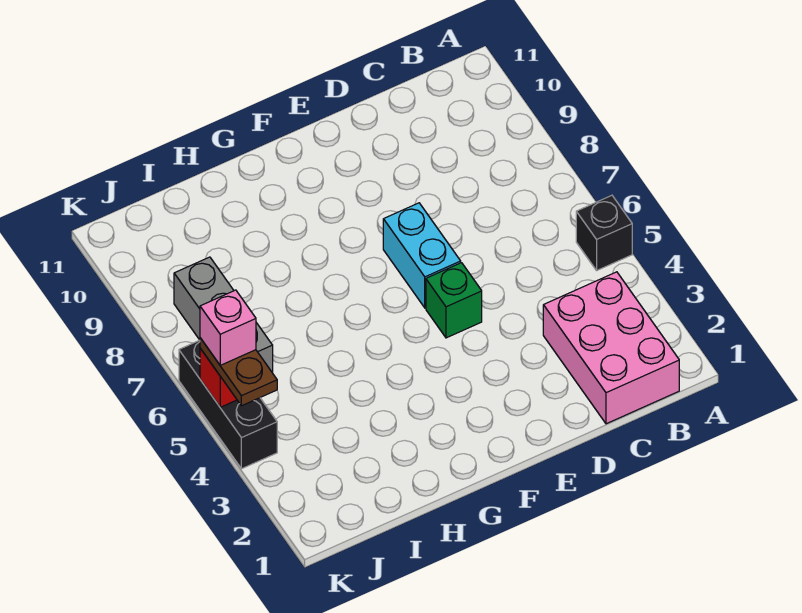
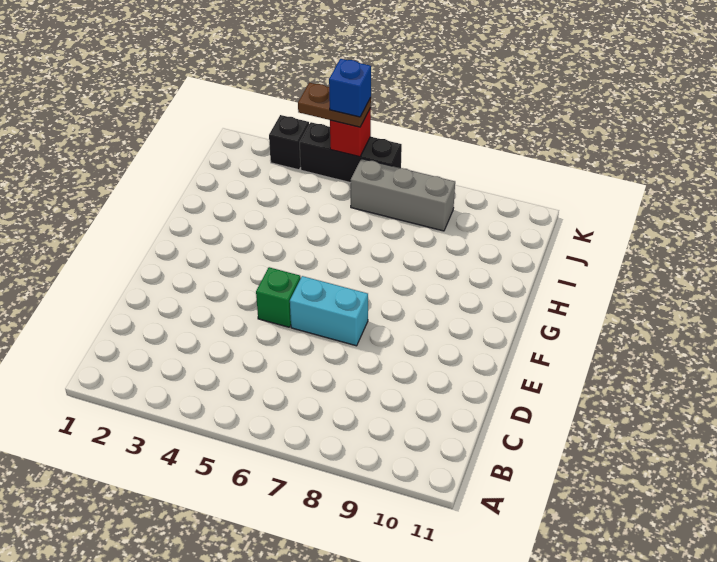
black brick A5 level 1 -> black brick K3 level 1
pink brick B1:C3 level 1 -> none
pink brick K5 level 4 -> blue brick K5 level 4

